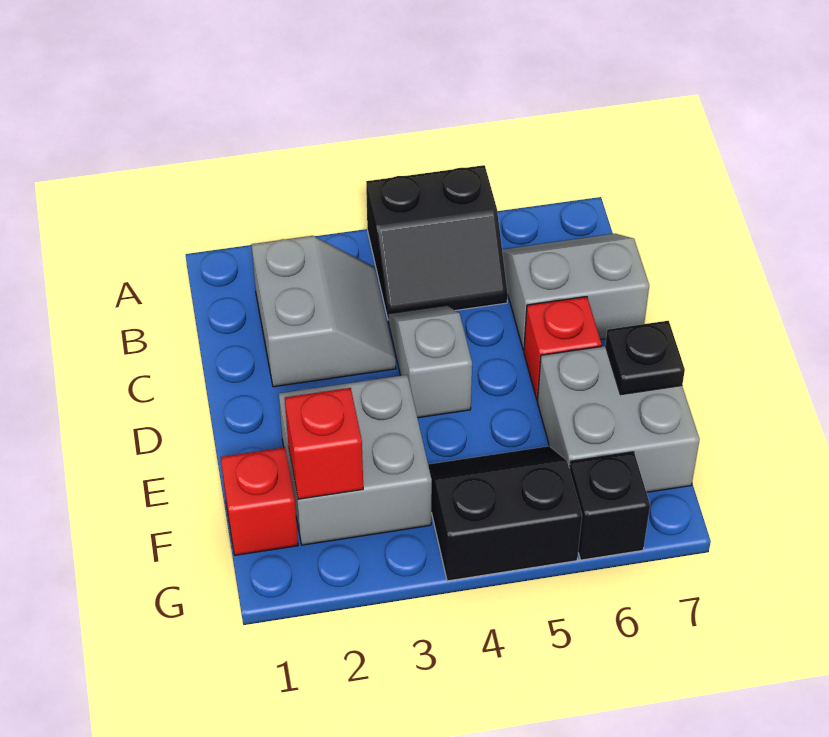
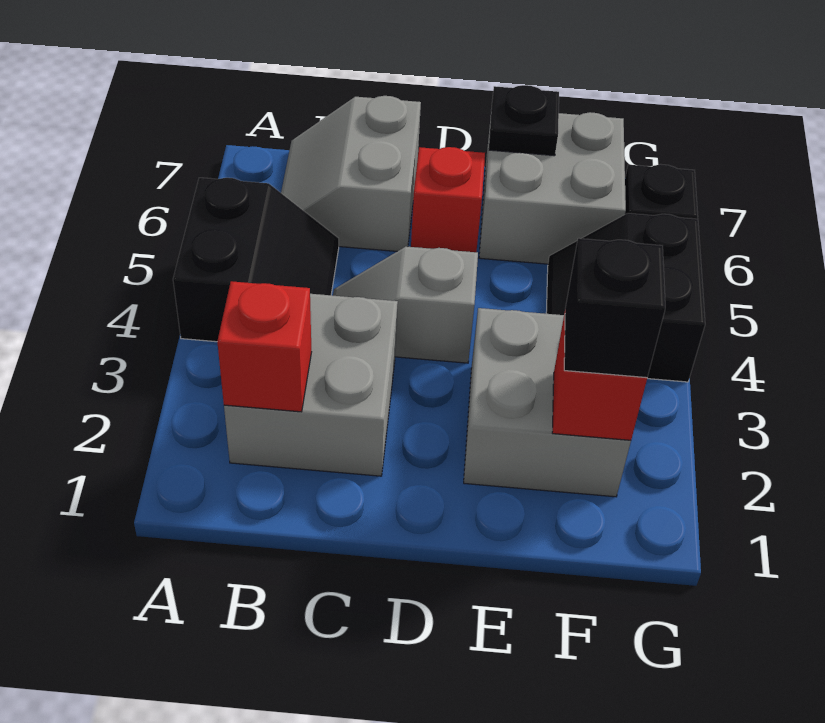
grey slope B2:C3 level 1 top 2 -> grey brick B2:C3 level 1
red brick F1 level 1 -> red brick B2 level 2
none -> black brick F2 level 3

